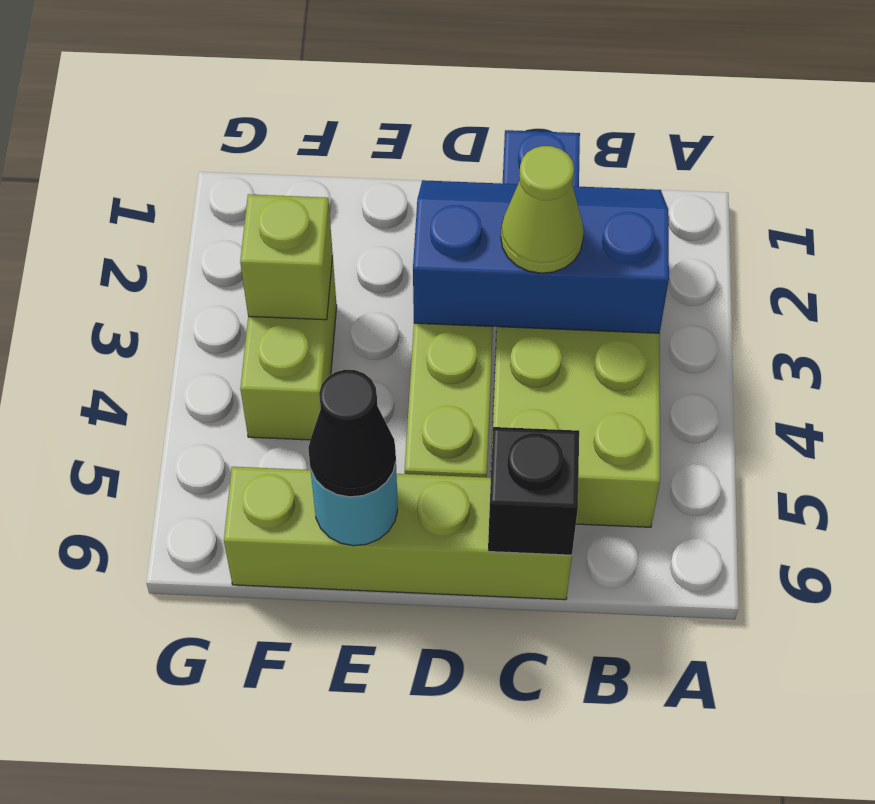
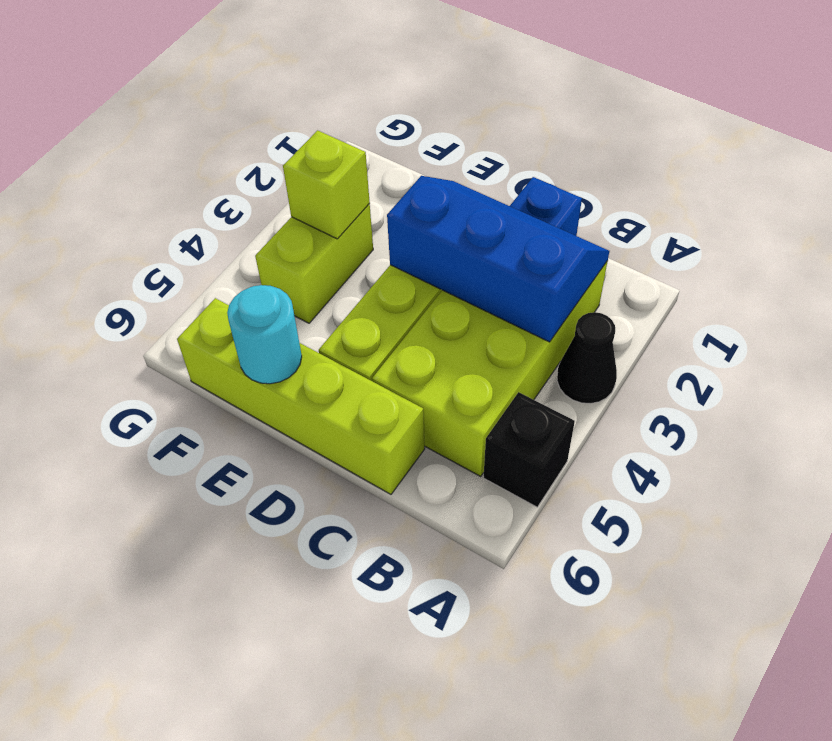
lime cone C3 level 3 -> none
black brick C6 level 2 -> black brick A5 level 1
black cone E6 level 3 -> black cone A3 level 1

